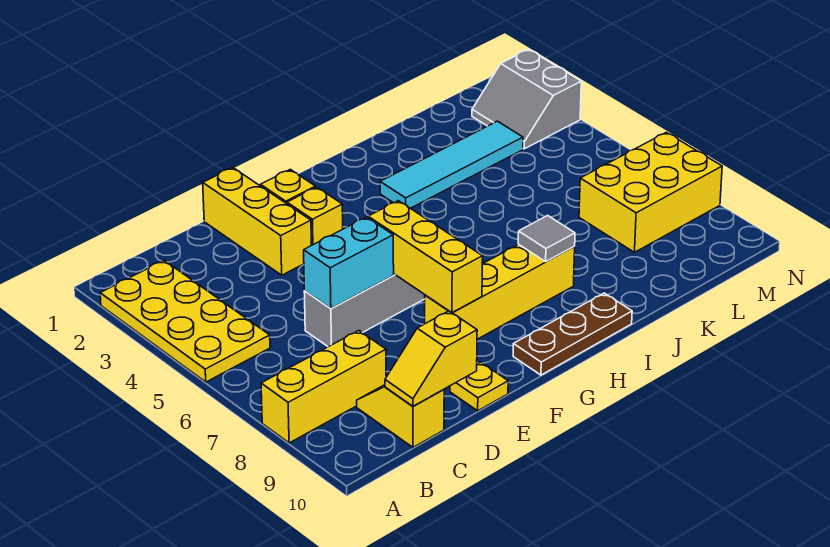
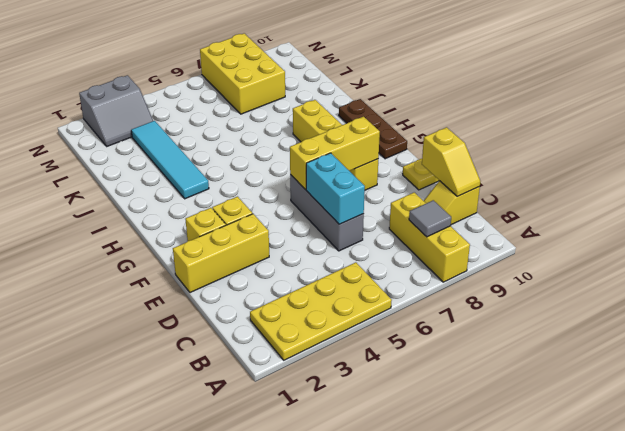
grey tile I8 level 2 -> grey tile B8 level 2

